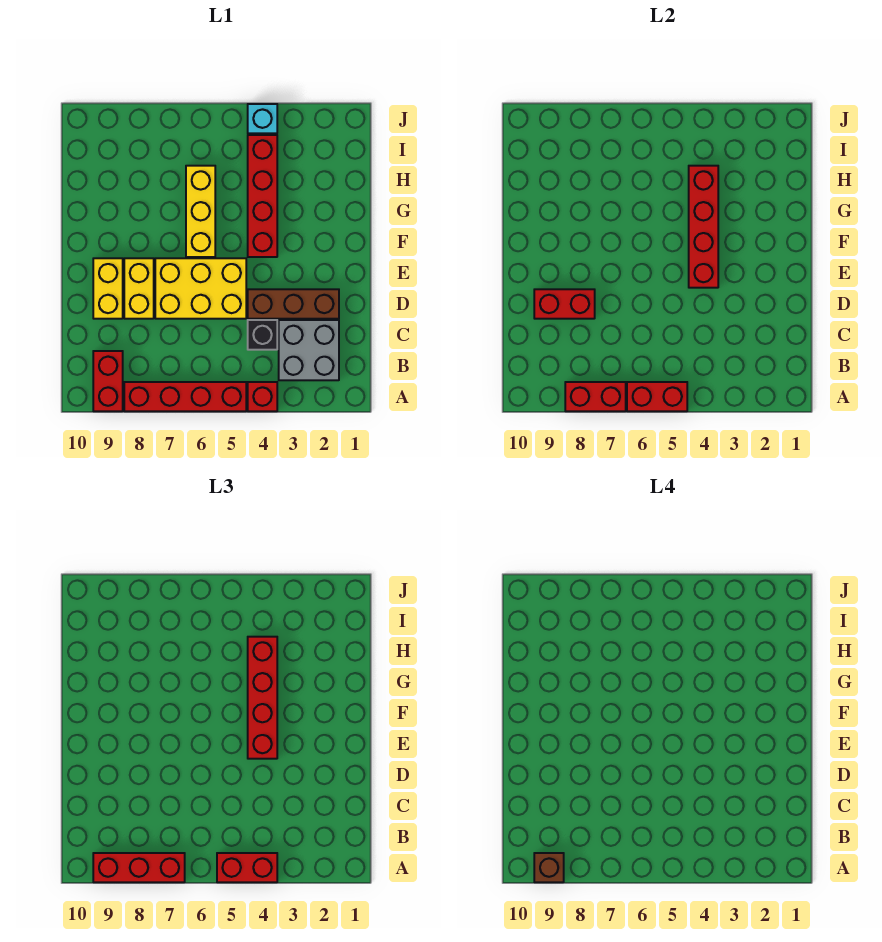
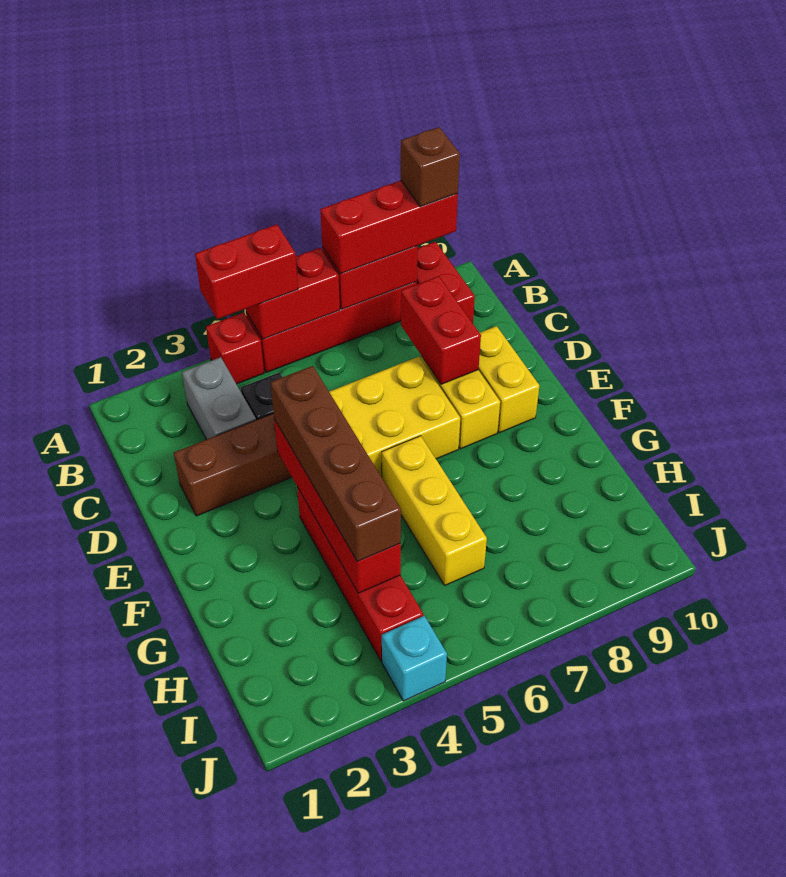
grey brick B2:C3 level 1 -> grey brick B3:C3 level 1
red brick D8:D9 level 2 -> red brick C8:D8 level 2
red brick E4:H4 level 3 -> brown brick E4:H4 level 3

